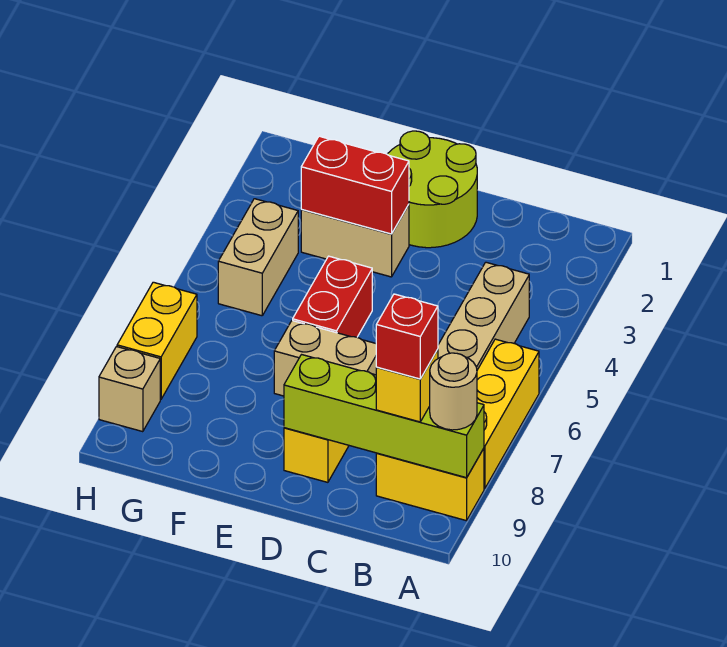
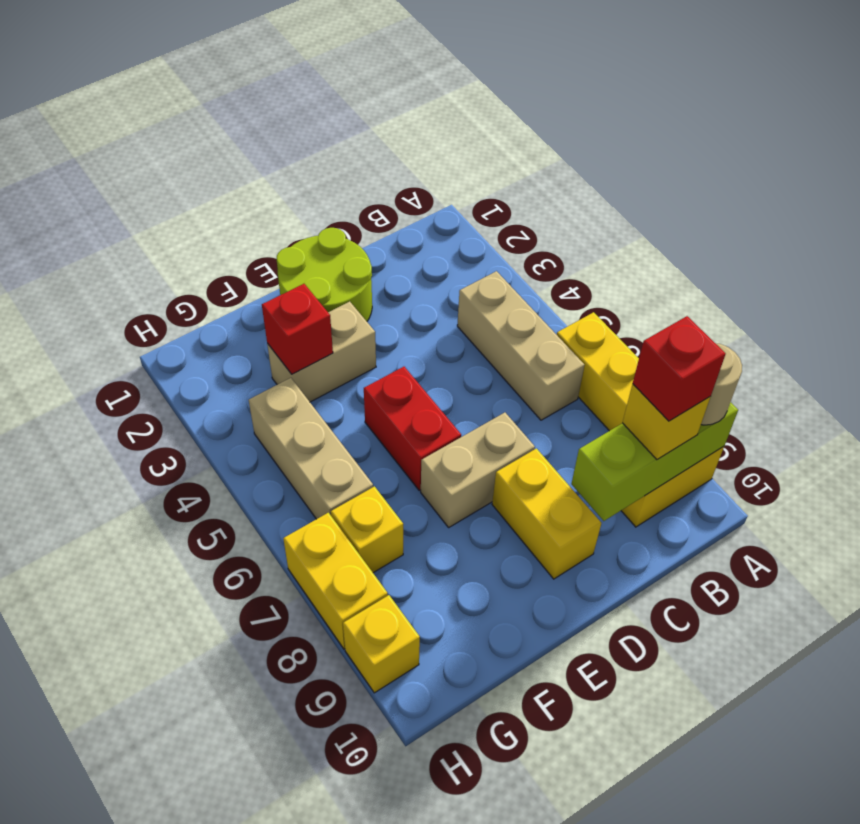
lime brick A9:D9 level 2 -> lime brick A9:C9 level 2
red brick E3:F3 level 2 -> red brick F3 level 2
tan brick G4:G5 level 1 -> tan brick G4:G6 level 1
none -> yellow brick G7 level 1
tan brick H9 level 1 -> yellow brick H9 level 1

